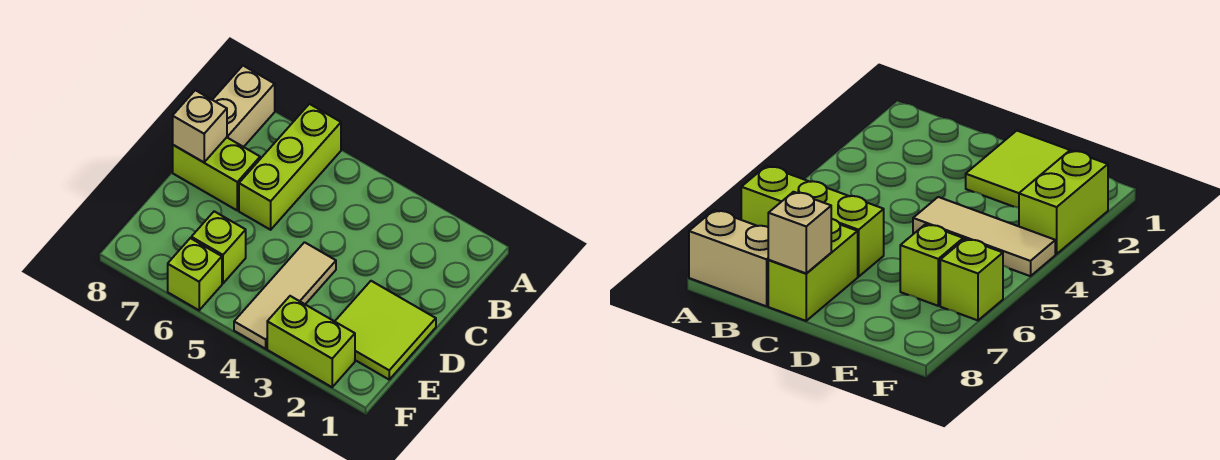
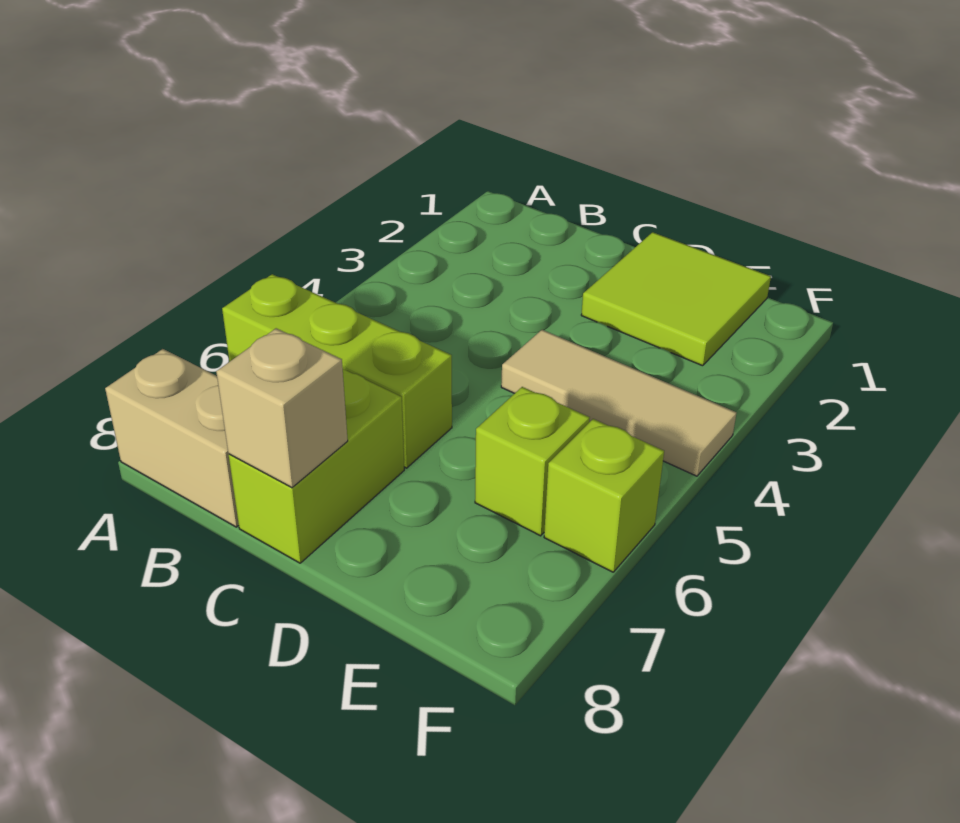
lime brick F2:F3 level 1 -> none

